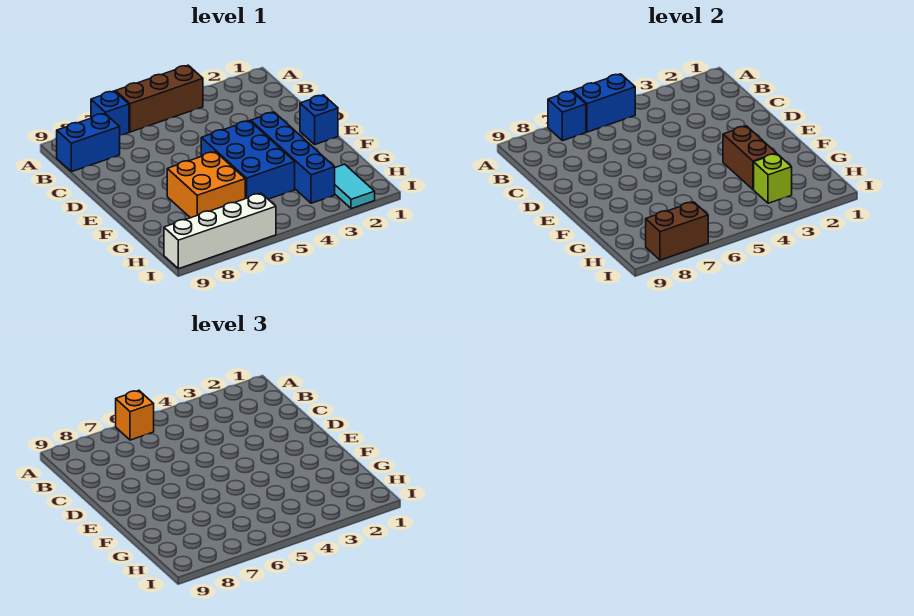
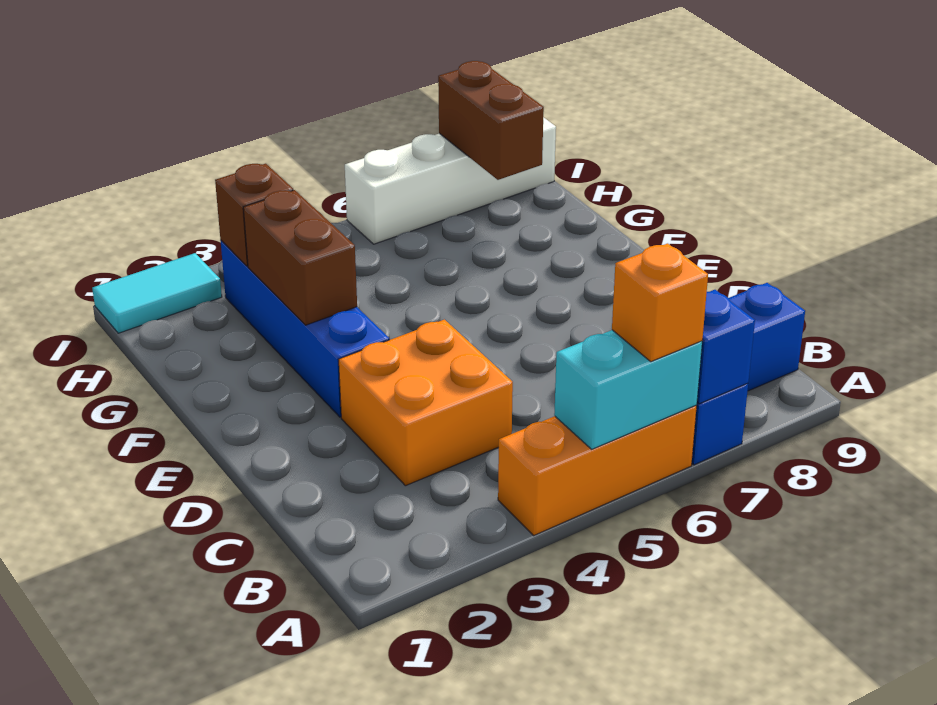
brown brick A4:A6 level 1 -> orange brick A4:A6 level 1
blue brick A5:A6 level 2 -> cyan brick A5:A6 level 2
blue brick E1 level 1 -> none
blue brick E4:G5 level 1 -> none
orange brick F6:G7 level 1 -> orange brick C3:D4 level 1
cyan tile H2:I2 level 1 -> cyan tile I1:I2 level 1
lime brick H3 level 2 -> brown brick H3 level 2
brown brick I7:I8 level 2 -> brown brick H8:I8 level 2

